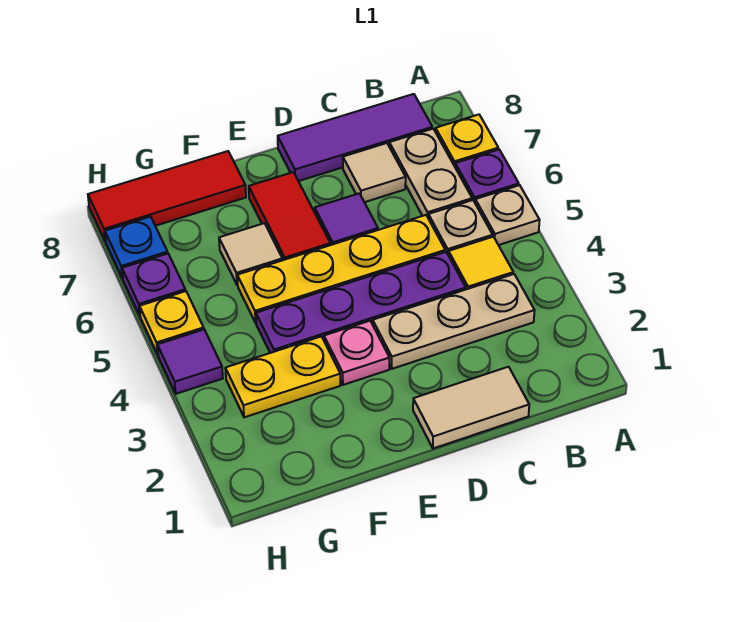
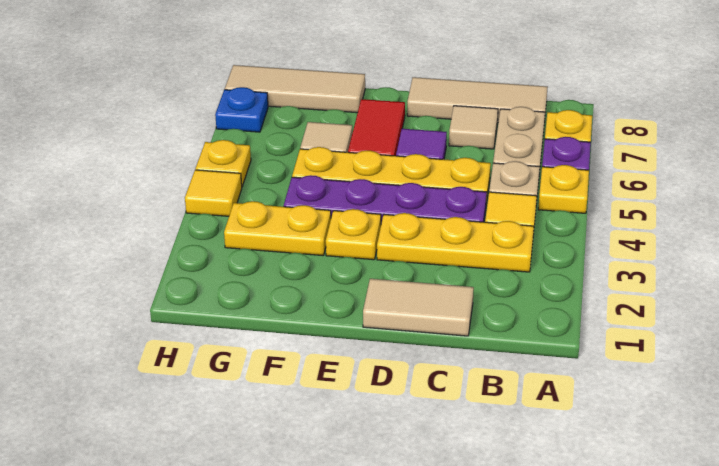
tan plate A5 level 1 -> yellow plate A5 level 1
tan plate B3:D3 level 1 -> yellow plate B3:D3 level 1
purple tile B8:D8 level 1 -> tan tile B8:D8 level 1
pink plate E3 level 1 -> yellow plate E3 level 1
red tile F8:H8 level 1 -> tan tile F8:H8 level 1
purple tile H4 level 1 -> yellow tile H4 level 1
purple plate H6 level 1 -> none

